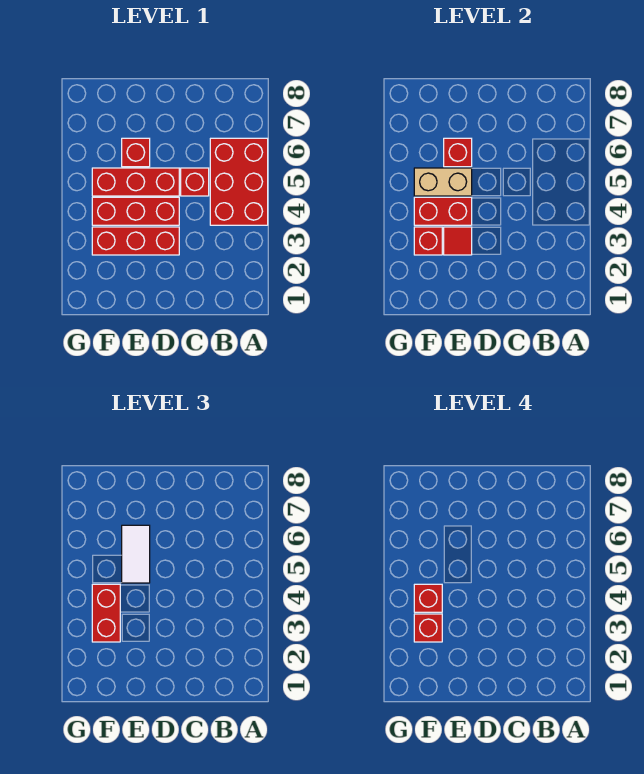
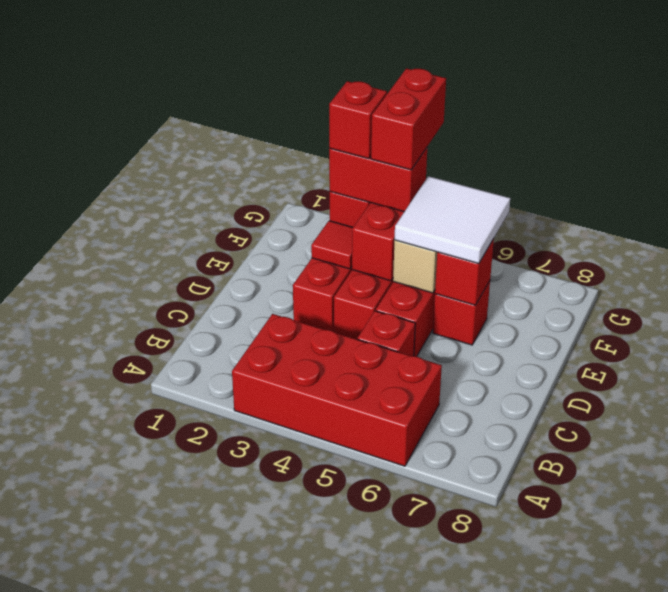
red brick A4:B6 level 1 -> red brick A3:B6 level 1
white tile E5:E6 level 3 -> white tile E5:F6 level 3
red brick F4 level 4 -> red brick F4:G4 level 4

